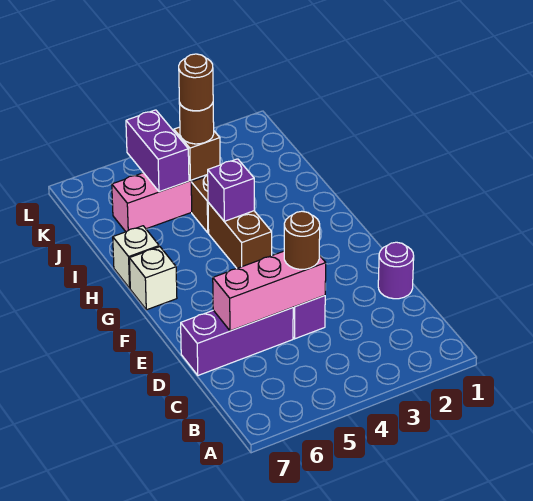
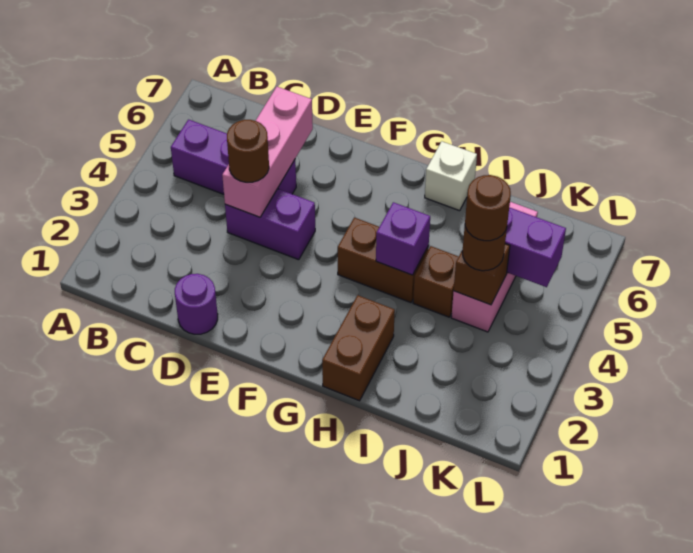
purple brick D5:D7 level 1 -> purple brick B5:D5 level 1
white brick G7 level 1 -> none
none -> brown brick H1:H2 level 1

